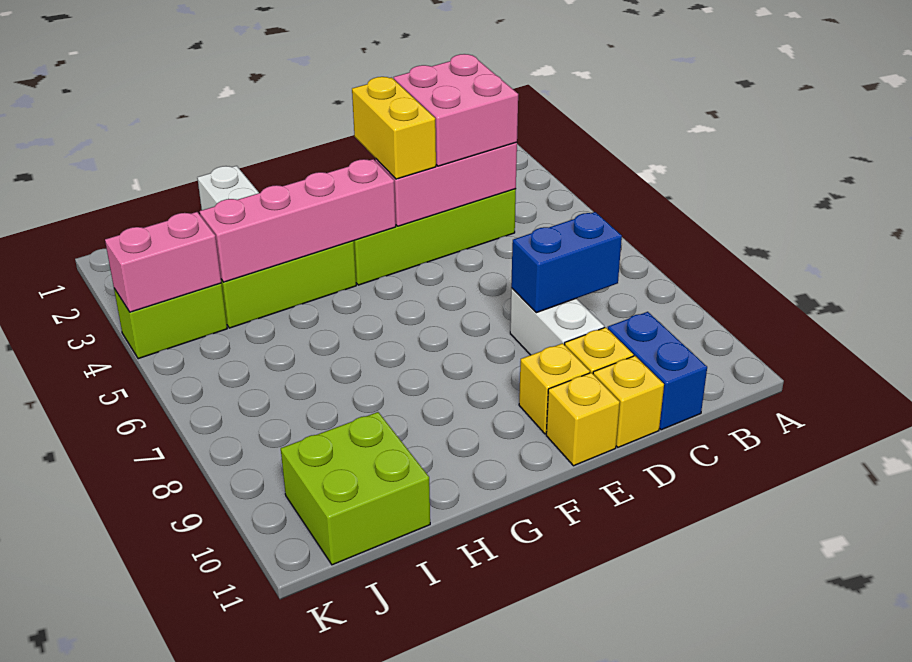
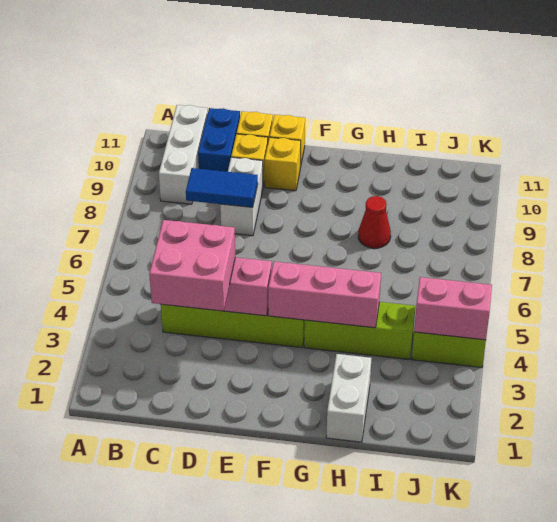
none -> white brick B9:B11 level 1
blue brick C8:D8 level 2 -> blue tile C8:D8 level 2
yellow brick E3:E4 level 3 -> none
pink brick F4:I4 level 2 -> pink brick F4:H4 level 2
none -> red cone H8 level 1
lime brick I10:J11 level 1 -> none

